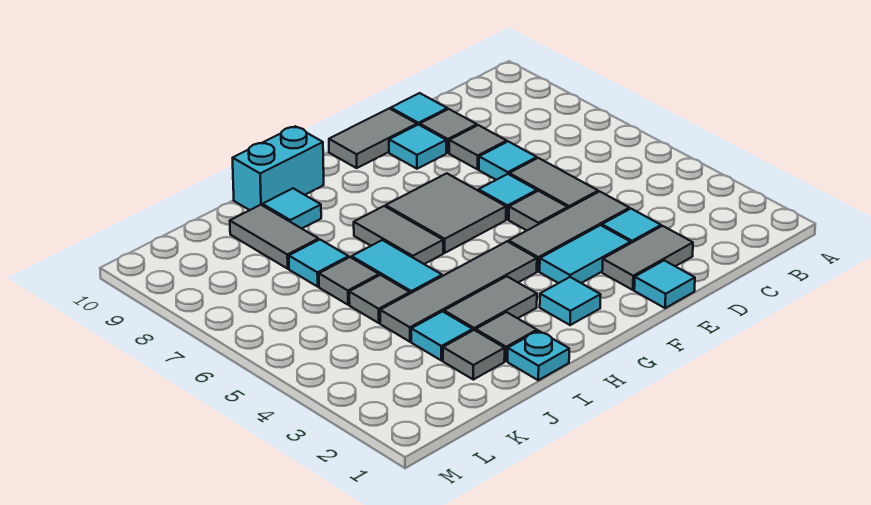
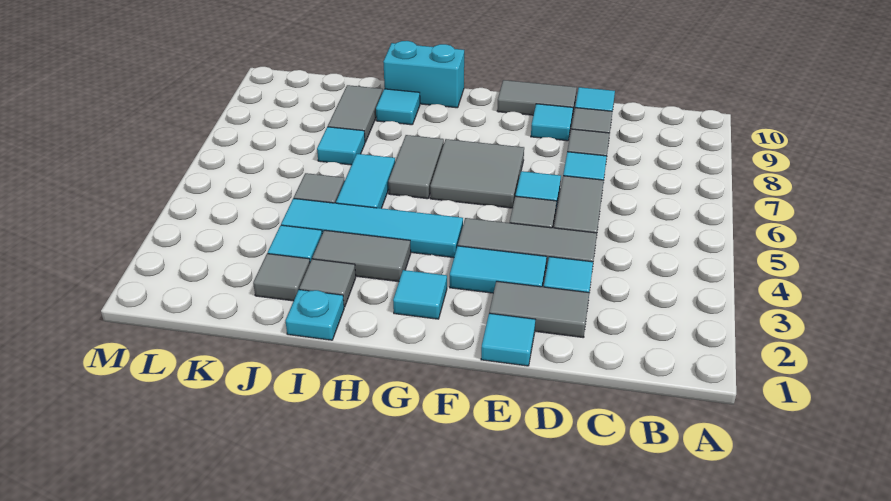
grey tile G4:J4 level 1 -> cyan tile G4:J4 level 1
grey tile J6 level 1 -> none

